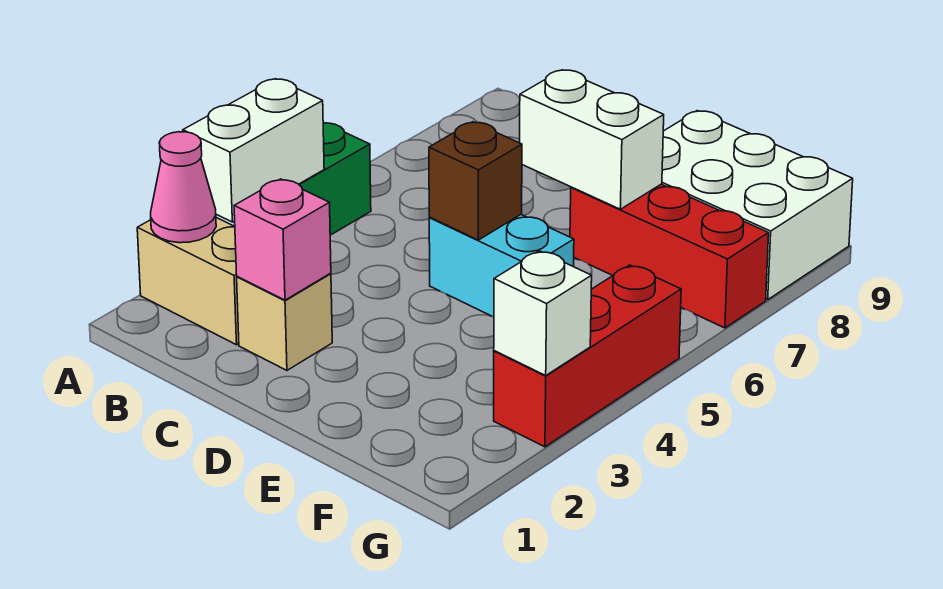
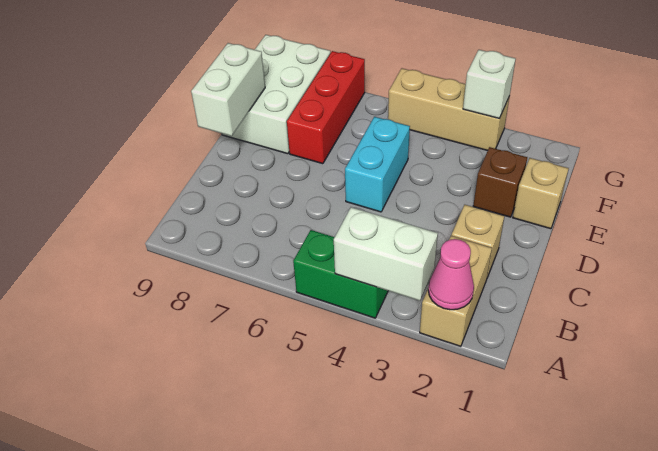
pink brick C2 level 2 -> none
brown brick D5 level 2 -> brown brick E2 level 1
white brick D7:E7 level 2 -> white brick D9:E9 level 2
none -> tan brick E1 level 1
red brick G3:G5 level 1 -> tan brick G3:G5 level 1

